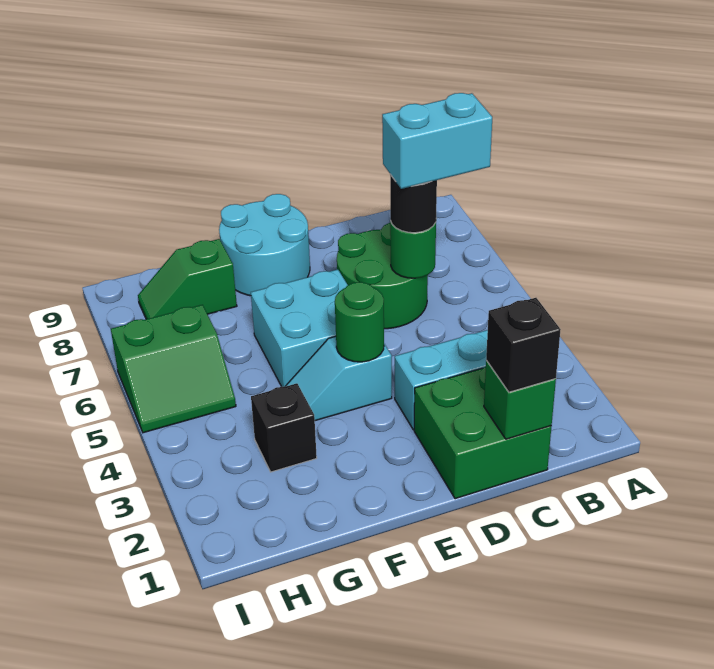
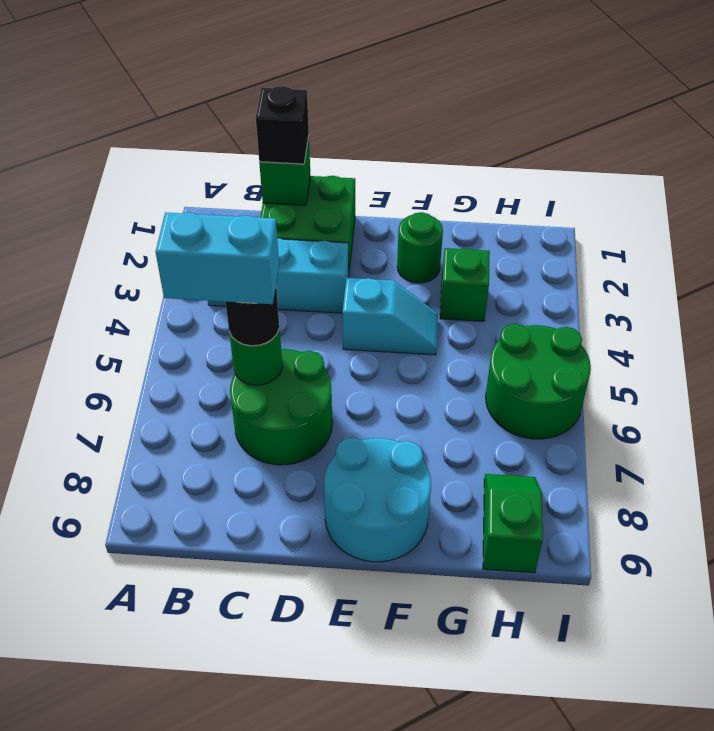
green round brick E4 level 2 -> green round brick F2 level 1
cyan brick E5:F6 level 1 -> none
black brick G3 level 1 -> green brick G3 level 1
green slope G8:H8 level 1 top G -> green slope H8:H9 level 1 top 9
green slope H5:I6 level 1 top 6 -> green round brick H5:I6 level 1

